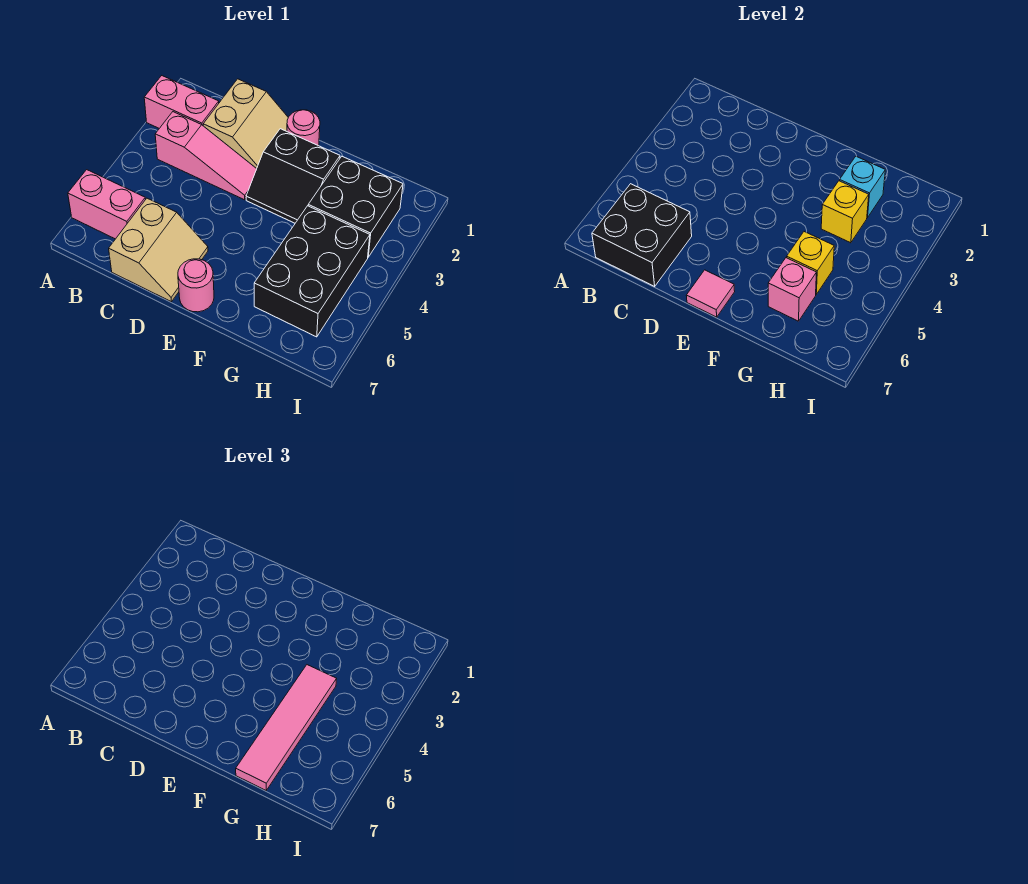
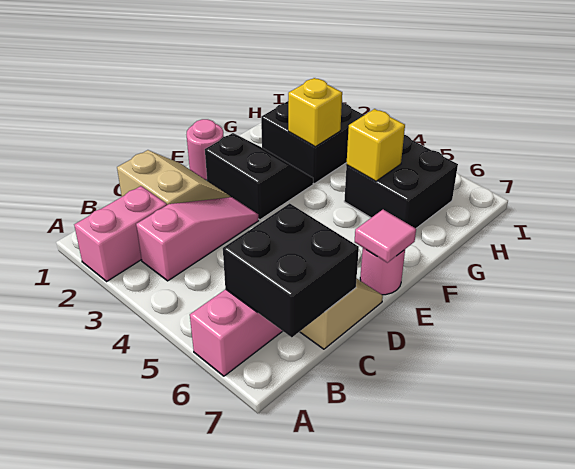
black slope E2:F3 level 1 top 2 -> black slope E2:F3 level 1 top E
cyan brick G2 level 2 -> none
black brick G4:H6 level 1 -> black brick G5:H6 level 1
pink tile G4:G7 level 3 -> none
pink brick G6 level 2 -> none

